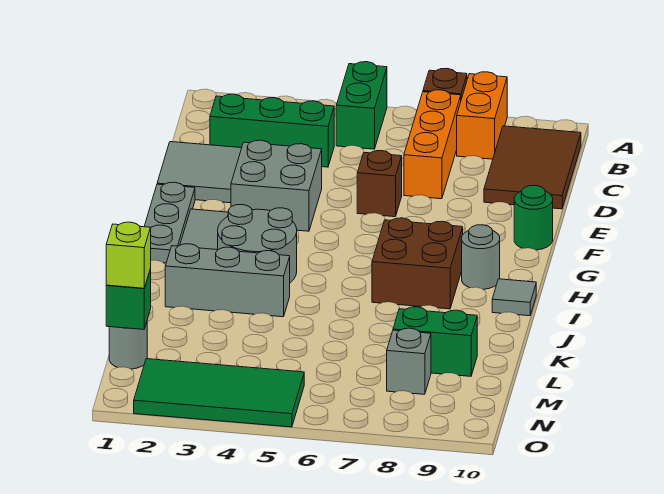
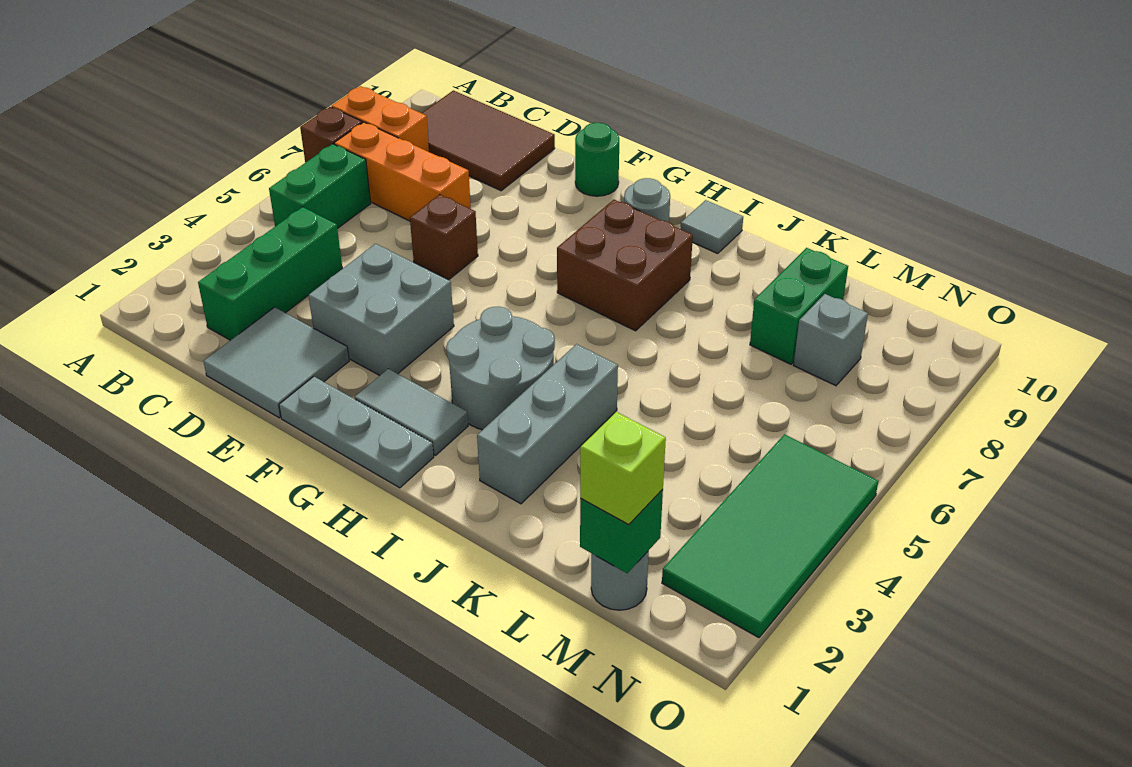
green brick A5:B5 level 1 -> green brick B5:B6 level 1

